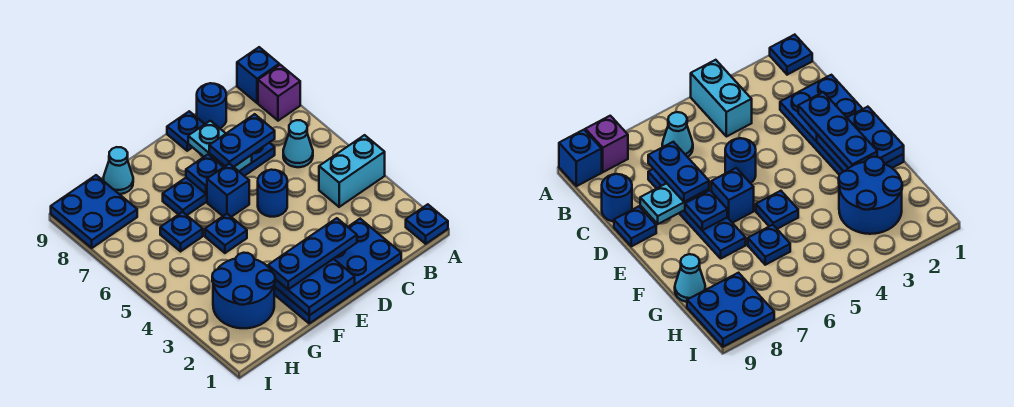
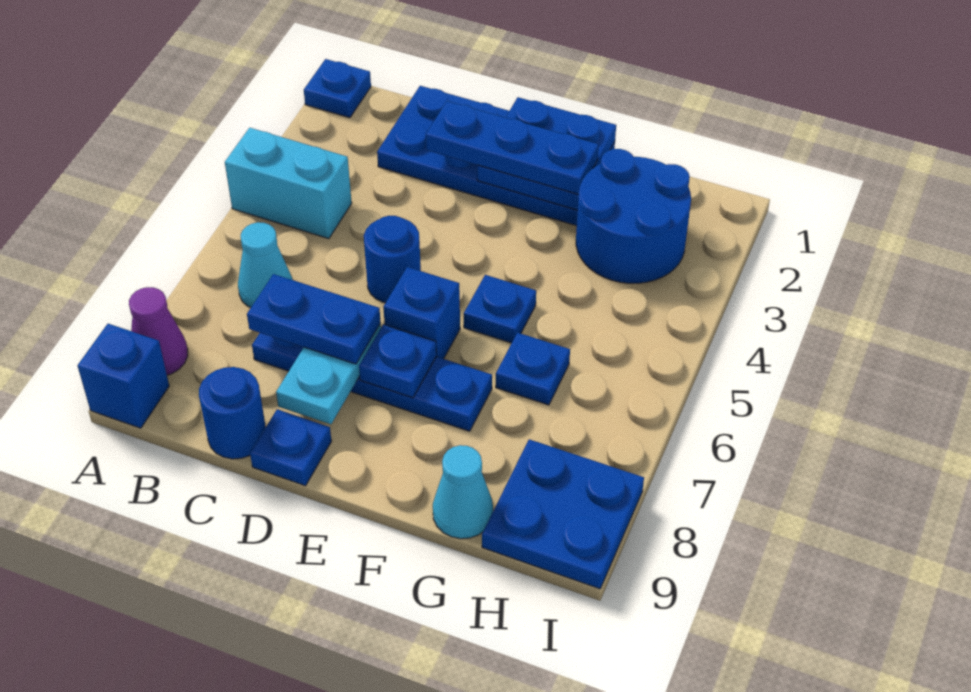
purple brick A8 level 1 -> purple cone A8 level 1

